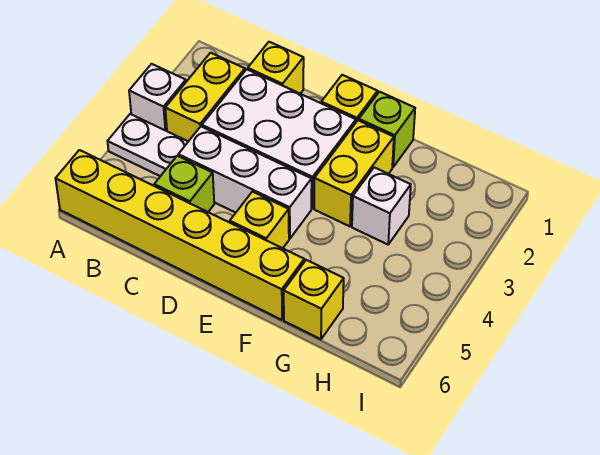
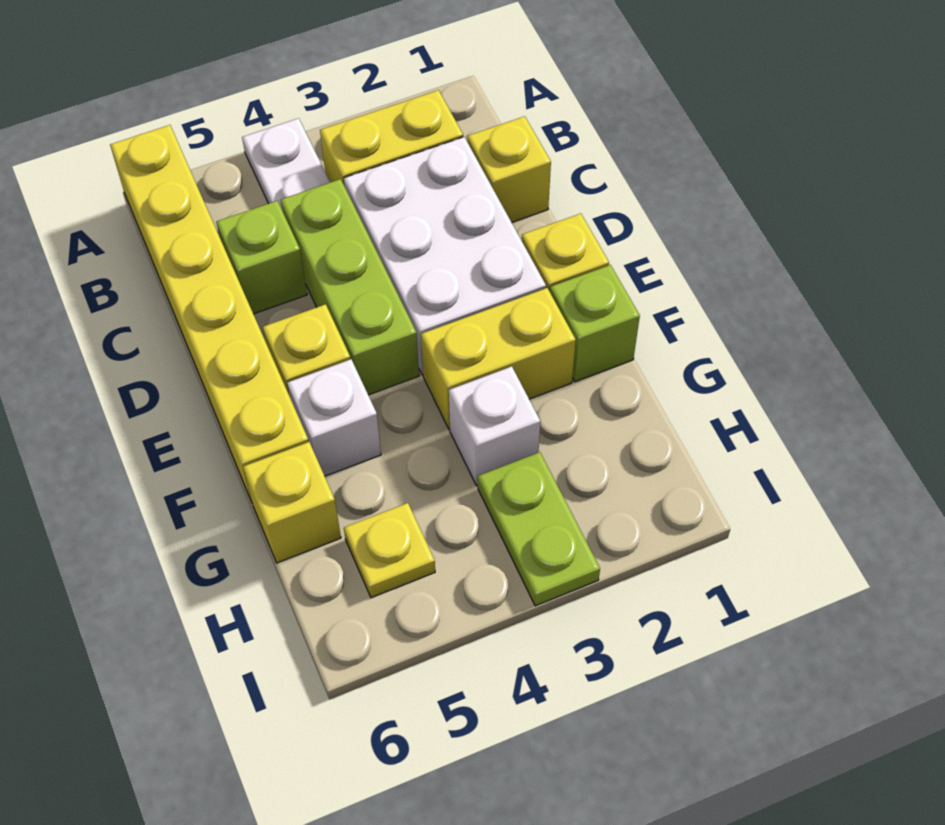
white brick A3 level 1 -> white brick F5 level 1
white brick C4:E4 level 1 -> lime brick C4:E4 level 1
none -> lime plate H3:I3 level 1
none -> yellow plate H5 level 1

